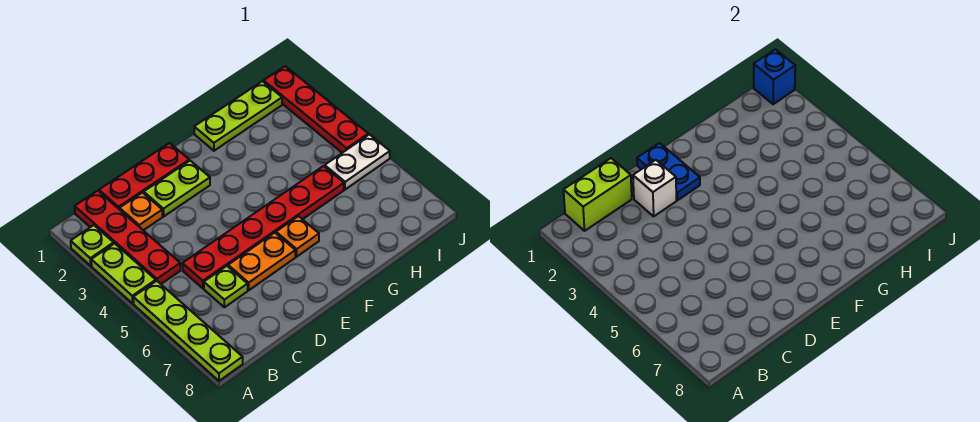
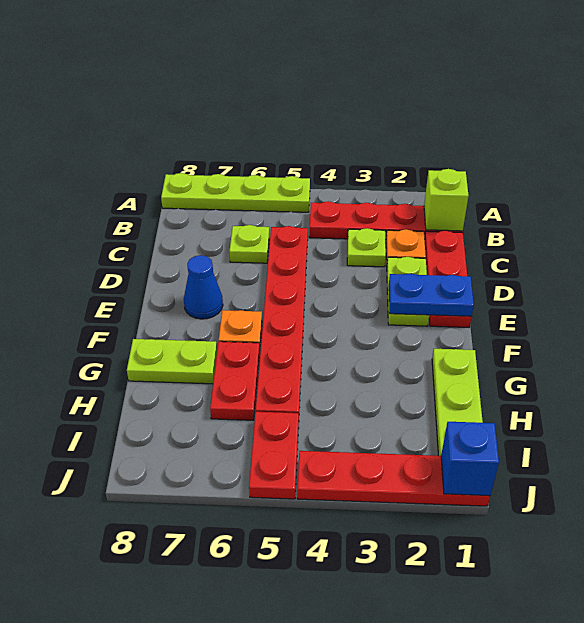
lime plate A2 level 1 -> lime plate C3 level 1
lime plate A3:A4 level 1 -> lime plate G7:G8 level 1
lime brick B1:C1 level 2 -> lime brick B1 level 2
white brick D2 level 2 -> none
orange plate D6:E6 level 1 -> none
none -> blue cone E7 level 1
none -> red plate G6:H6 level 1
white plate I5:J5 level 1 -> red plate I5:J5 level 1

